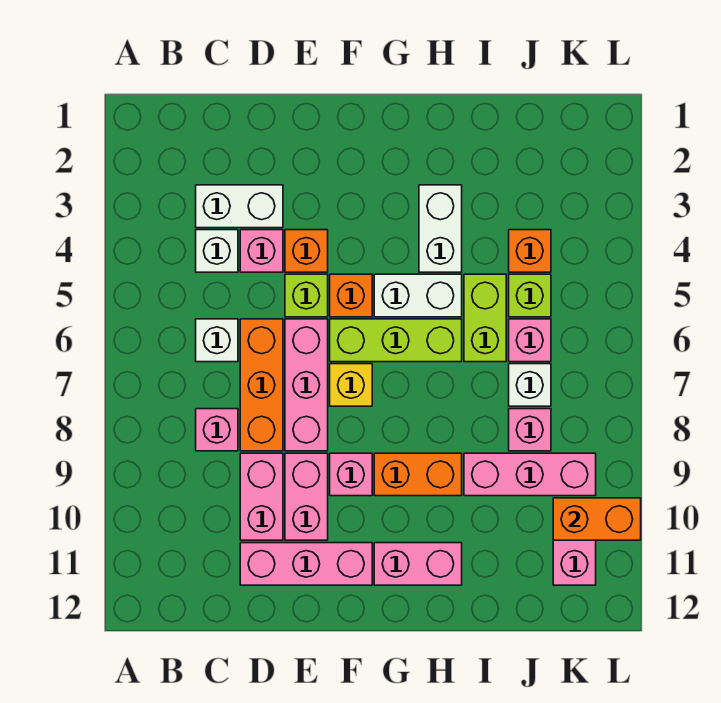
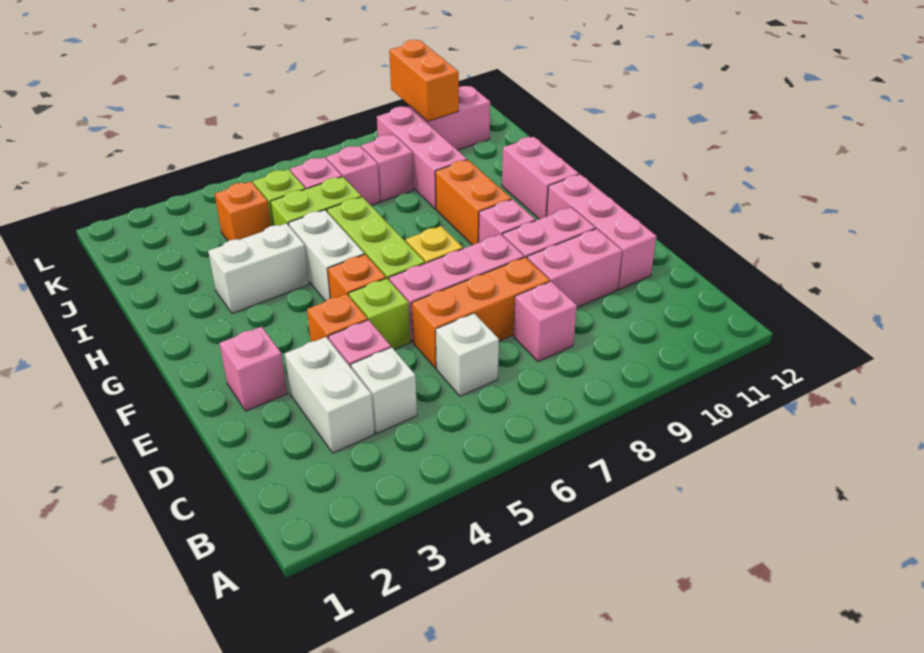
none -> pink brick E2 level 1
white brick J7 level 1 -> pink brick J7 level 1

